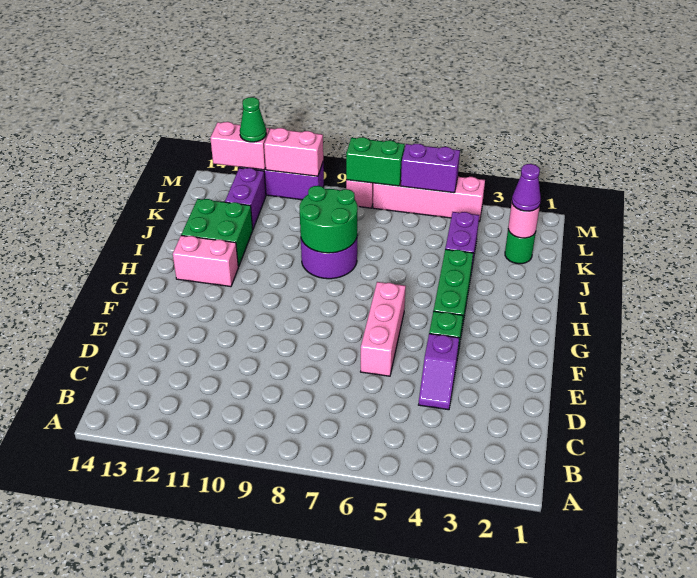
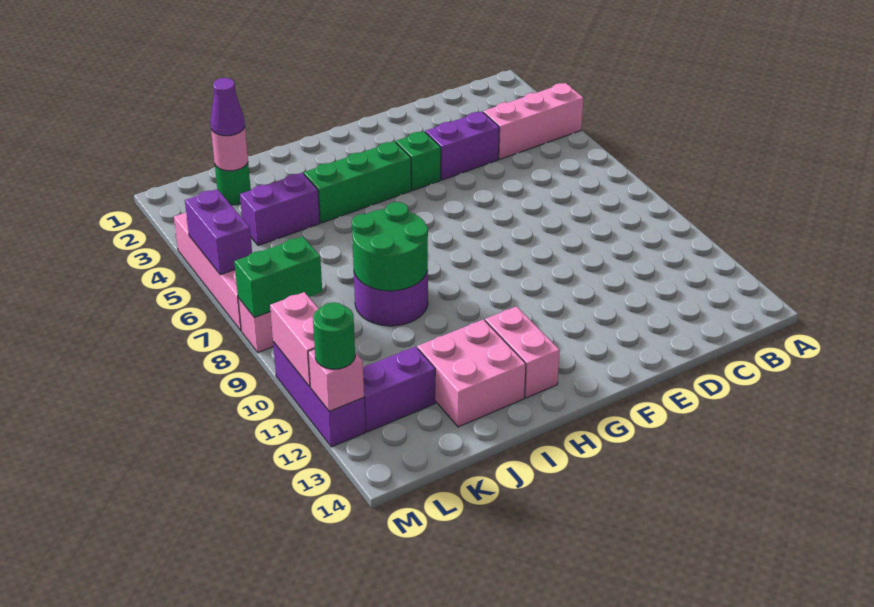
purple slope D4:E4 level 1 top E -> purple brick D4:E4 level 1
pink brick E6:G6 level 1 -> pink brick A4:C4 level 1
green brick I12:J13 level 1 -> pink brick I12:J13 level 1
green brick M7:M8 level 2 -> green brick L8:M8 level 2
pink brick M12:M13 level 2 -> pink brick M12 level 2
green cone M12 level 3 -> green round brick M12 level 3

